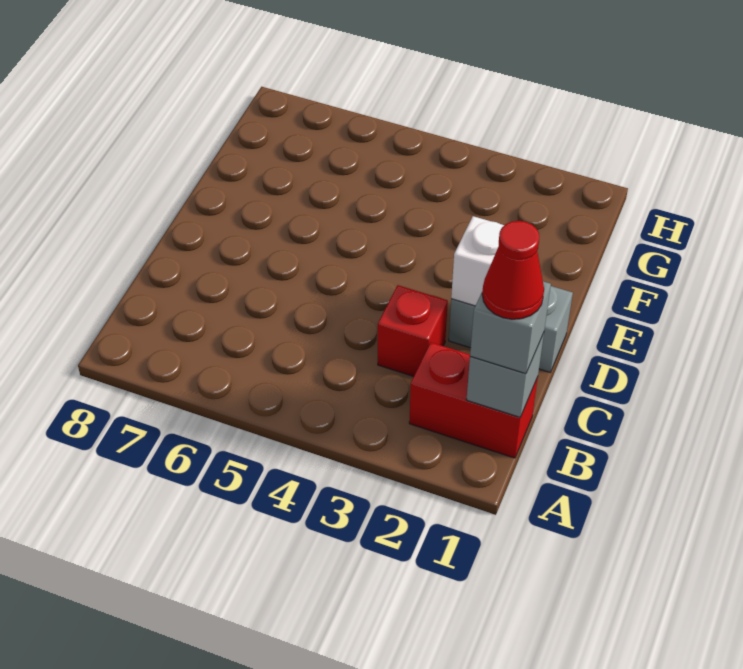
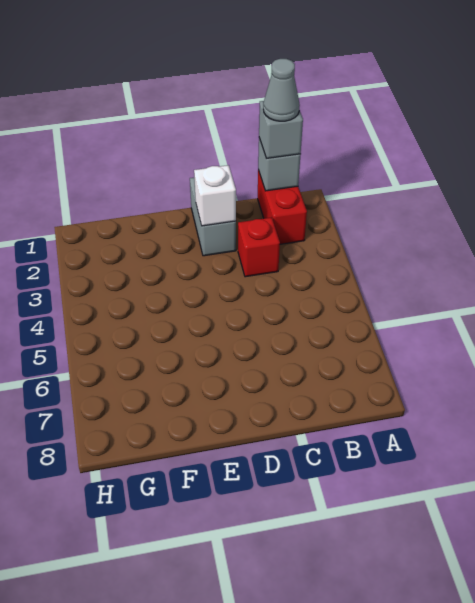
red cone B1 level 4 -> grey cone B1 level 4

